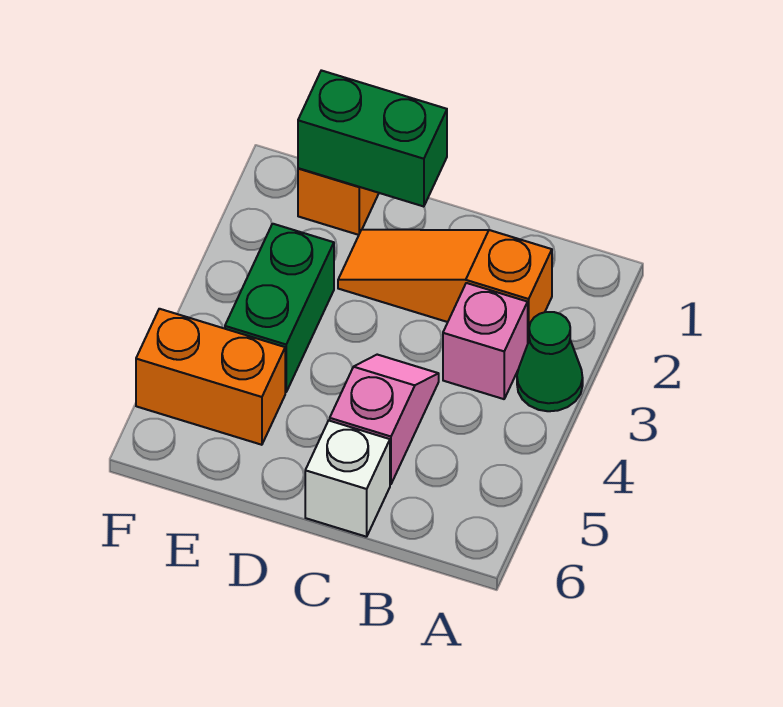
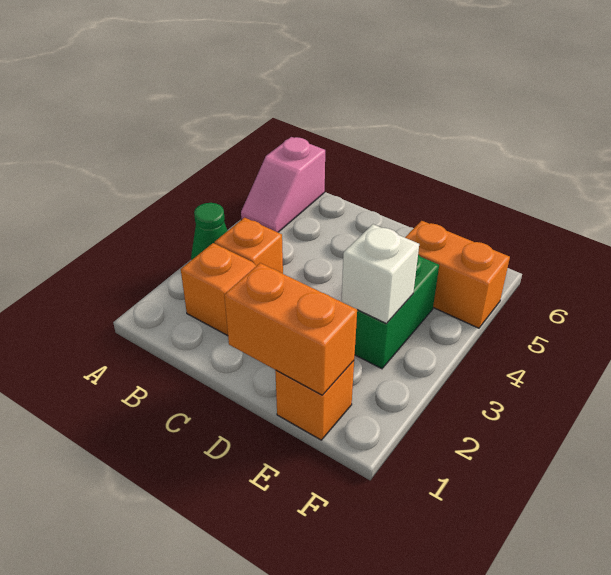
pink brick B3 level 1 -> orange brick B3 level 1
pink slope C4:C5 level 1 top 5 -> pink slope A5:A6 level 1 top 6
white brick C6 level 1 -> white brick E3 level 2
green brick D1:E1 level 2 -> orange brick D1:E1 level 2

